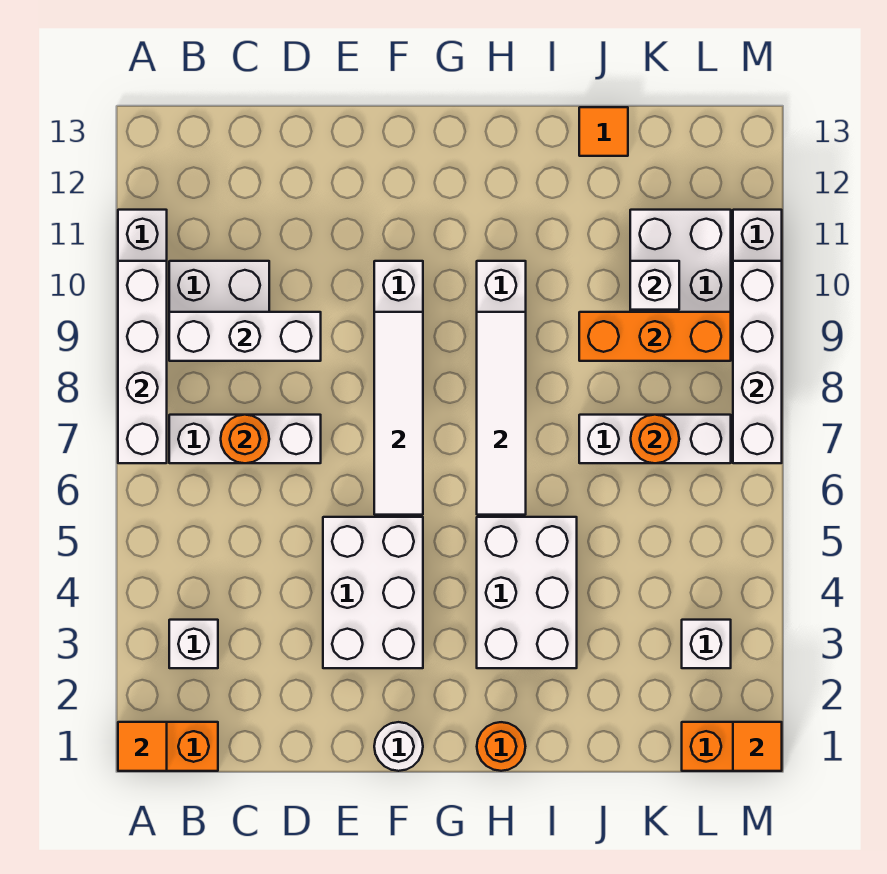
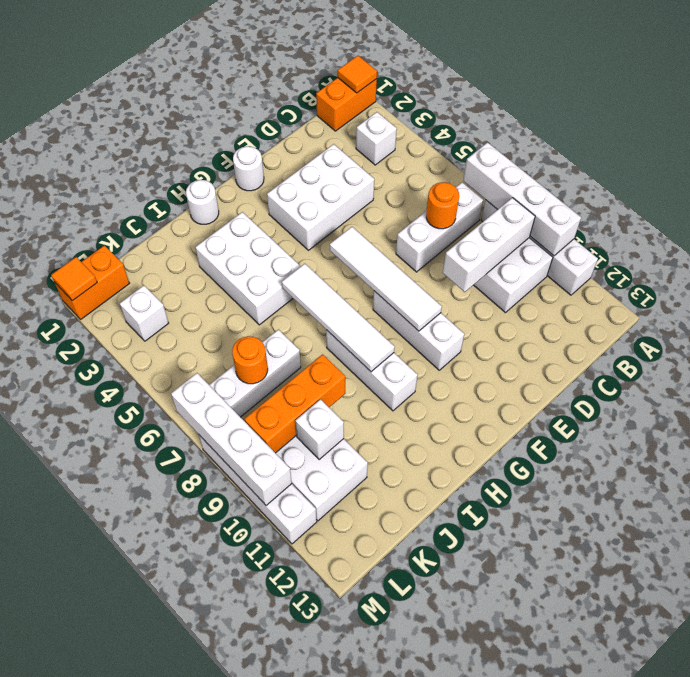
white brick E3:F5 level 1 -> white brick D3:F4 level 1
orange round brick H1 level 1 -> white round brick H1 level 1
orange tile J13 level 1 -> none

